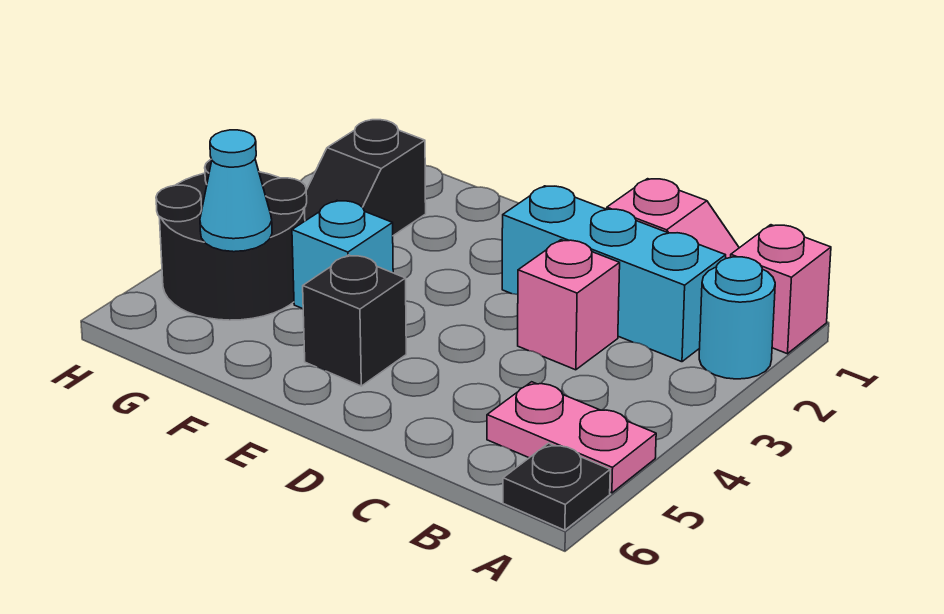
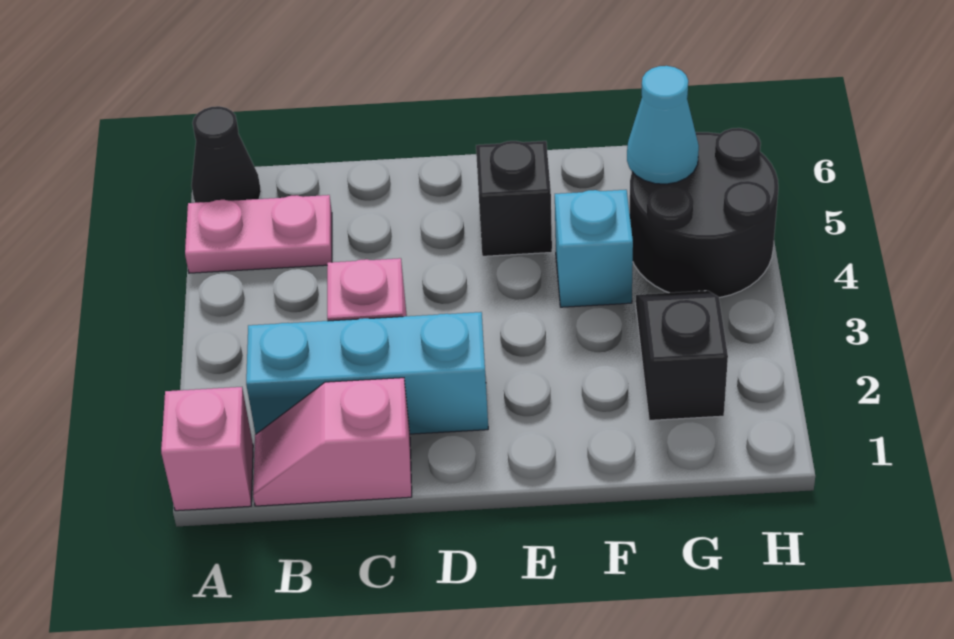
cyan round brick A2 level 1 -> none
black plate A6 level 1 -> black cone A6 level 1

